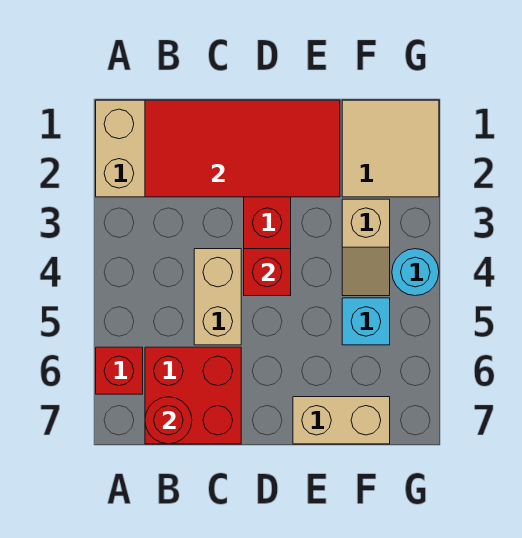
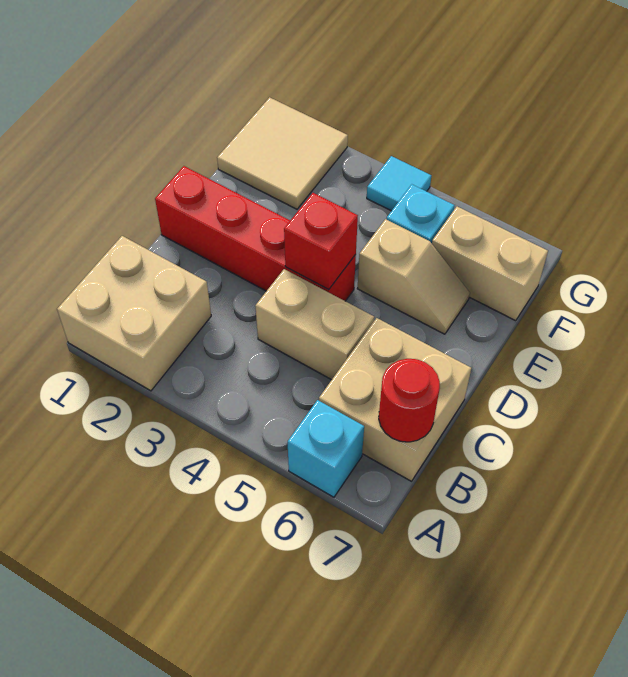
red brick A6 level 1 -> cyan brick A6 level 1
red tile B1:E2 level 2 -> none
red brick B6:C7 level 1 -> tan brick B6:C7 level 1
tan brick E7:F7 level 1 -> tan brick F6:F7 level 1
tan slope F3:F4 level 1 top 3 -> tan slope E5:E6 level 1 top 5
cyan round brick G4 level 1 -> cyan tile G4 level 1

